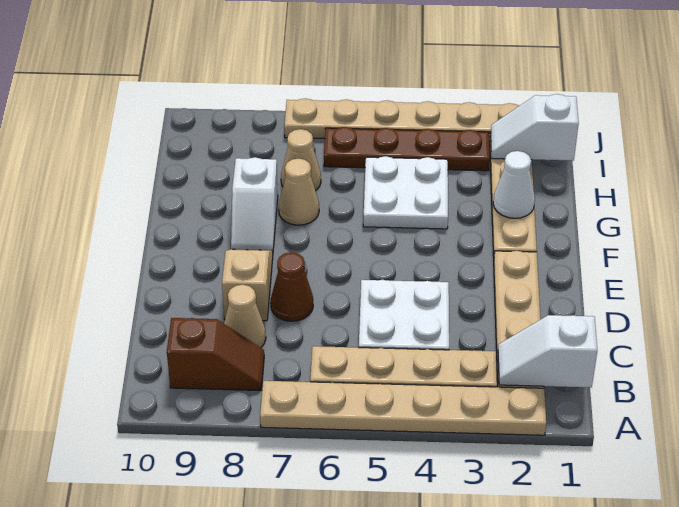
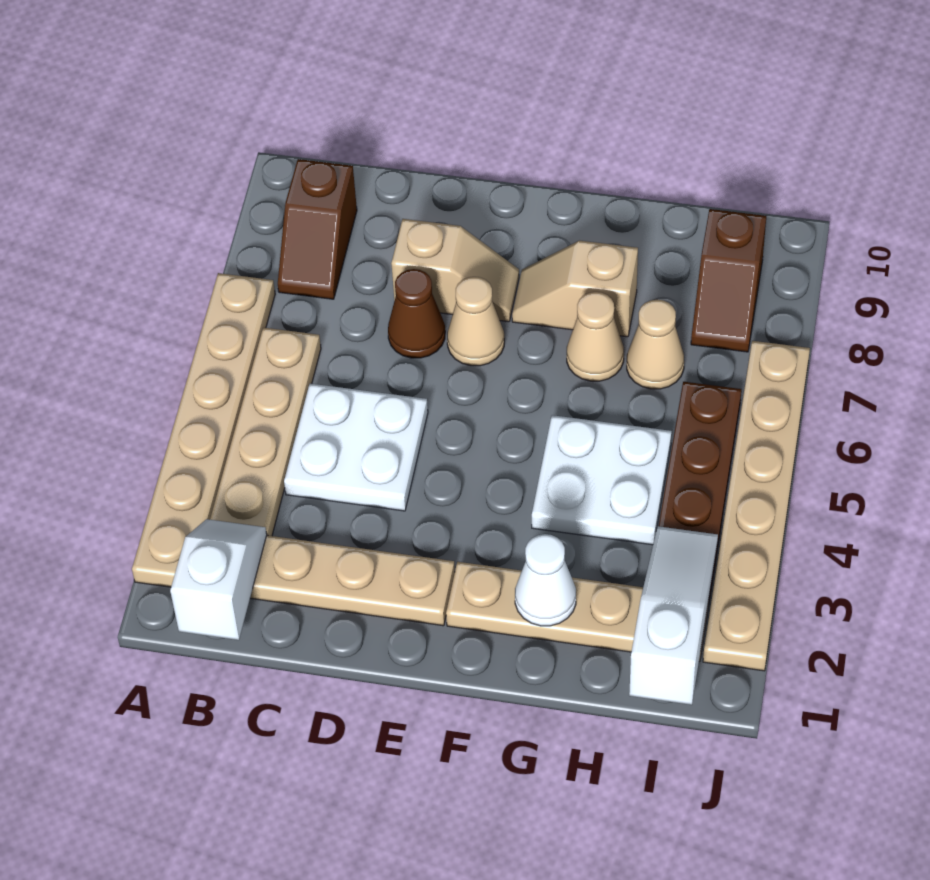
tan cone C8 level 1 -> tan cone E7 level 1
white slope F8:G8 level 1 top G -> tan slope F8:G8 level 1 top G
white slope I1:I2 level 2 top 1 -> white slope I1:I3 level 2 top 1
none -> brown slope I8:I9 level 1 top 9

